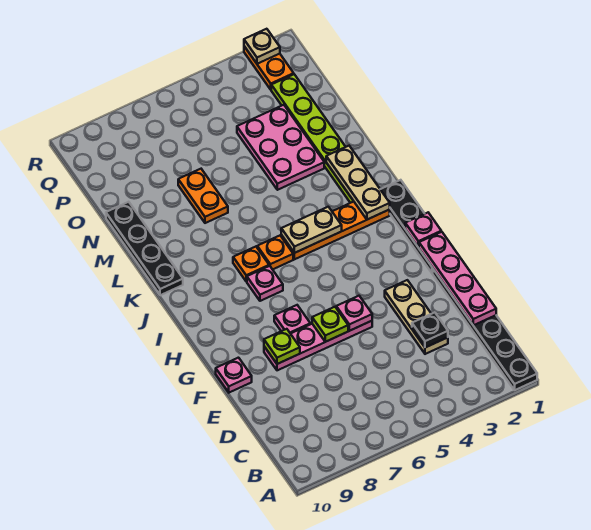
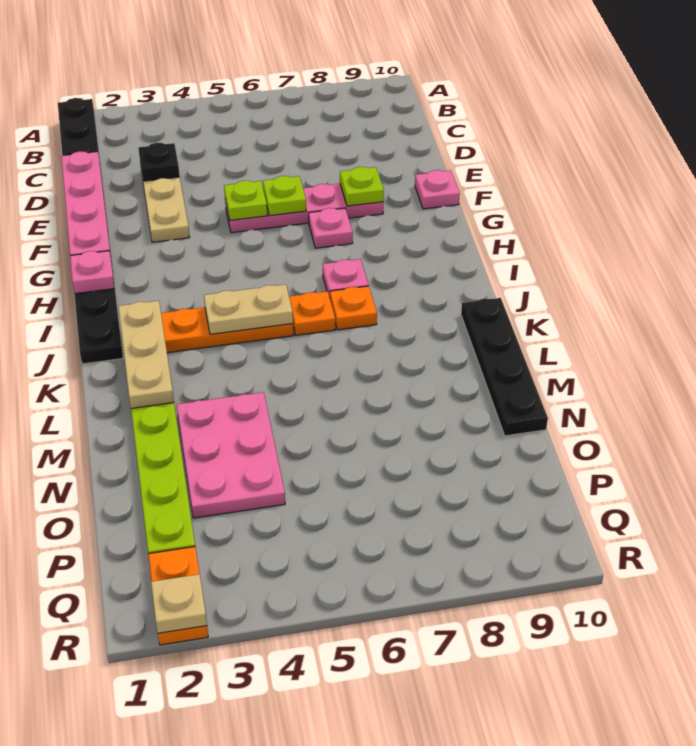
pink plate F5 level 2 -> lime plate F5 level 2
orange plate M7:N7 level 1 -> none

